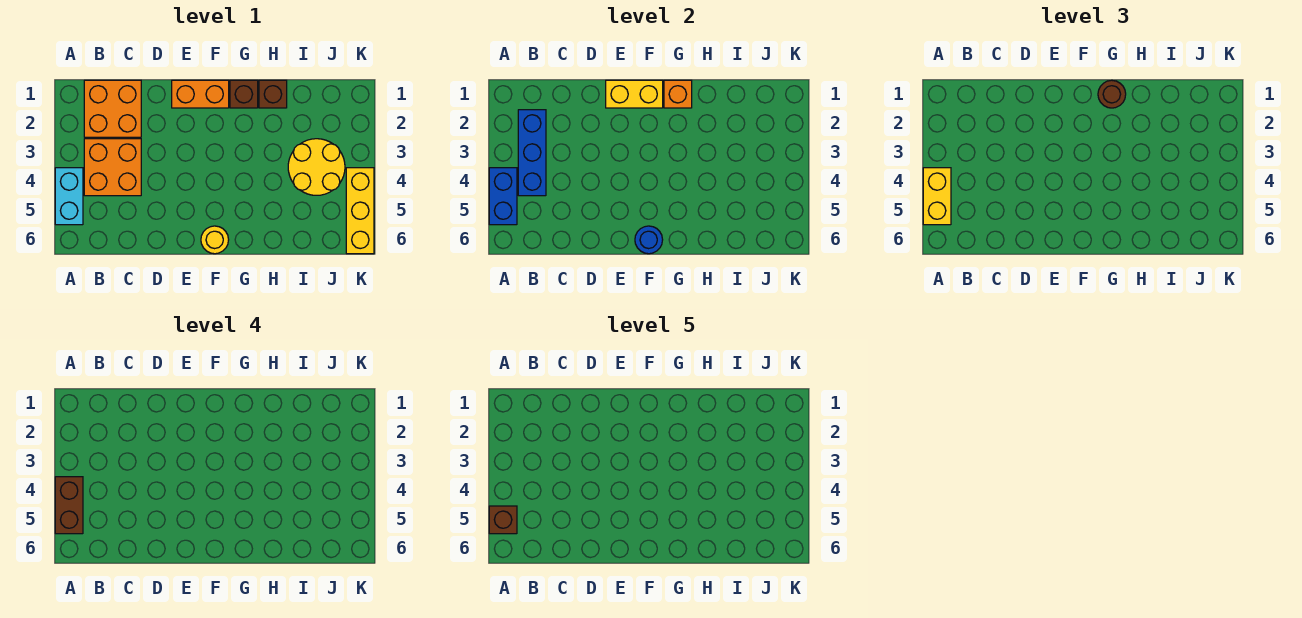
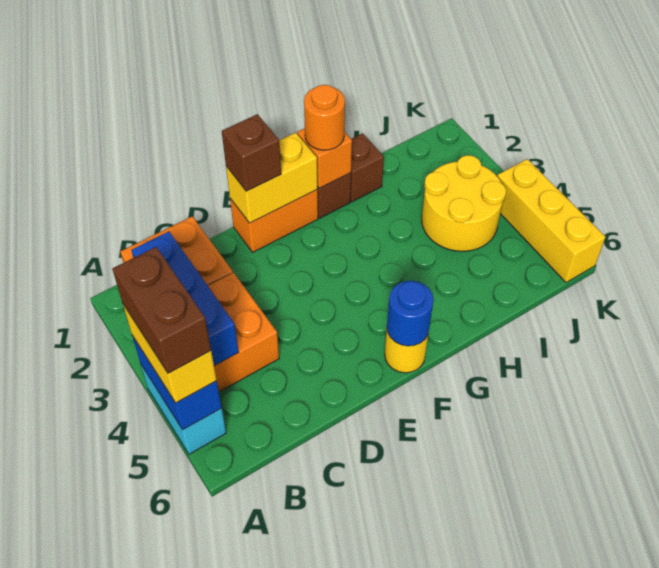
brown brick A5 level 5 -> brown brick E1 level 3
brown round brick G1 level 3 -> orange round brick G1 level 3

